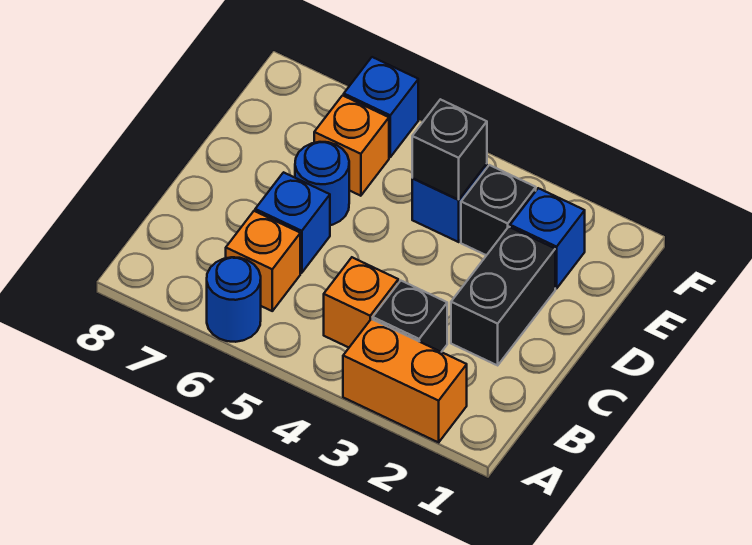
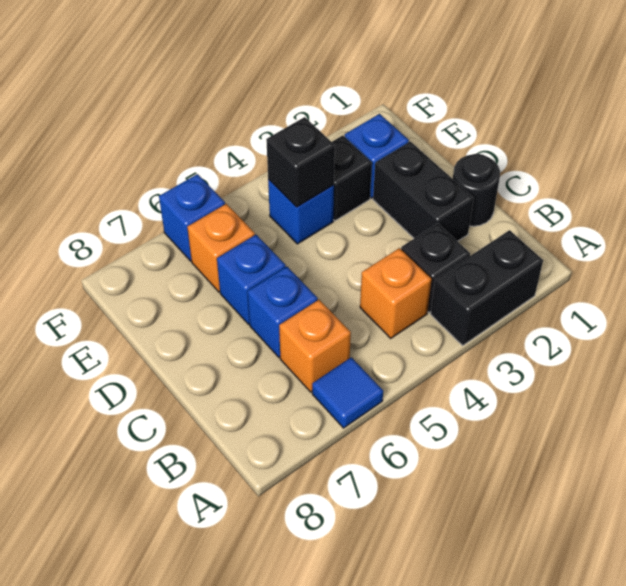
orange brick A2:A3 level 1 -> black brick A2:A3 level 1
blue round brick A6 level 1 -> blue tile A6 level 1
none -> black round brick C1 level 1
blue round brick D6 level 1 -> blue brick D6 level 1

